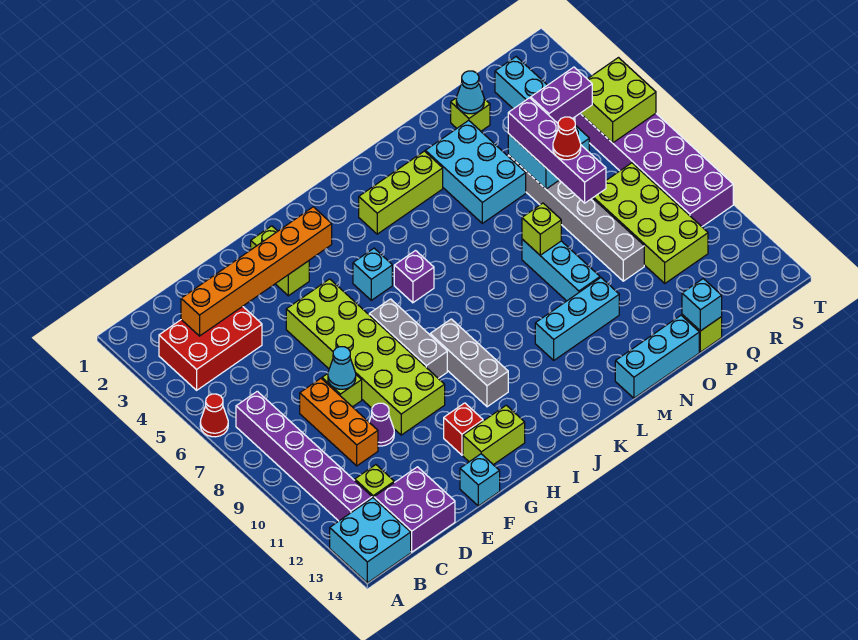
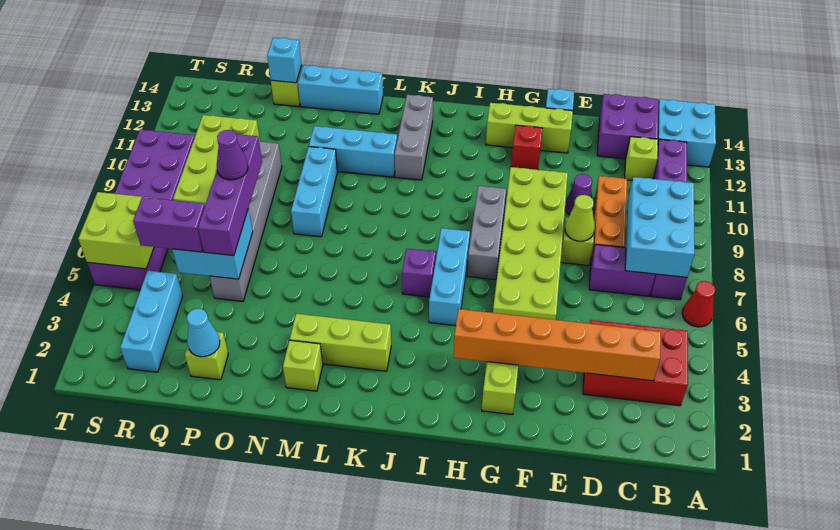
none -> purple brick C7:D7 level 1
cyan cone E8 level 2 -> lime cone E8 level 2
lime brick G13:H13 level 1 -> lime brick F13:H13 level 1
cyan brick I5 level 1 -> cyan brick I5:I7 level 1
grey brick I9:I11 level 1 -> grey brick K11:K13 level 1
cyan brick N3:O5 level 1 -> cyan brick B7:C9 level 2
lime brick N8 level 2 -> lime brick M2 level 1
red cone P7 level 4 -> purple cone P7 level 4

